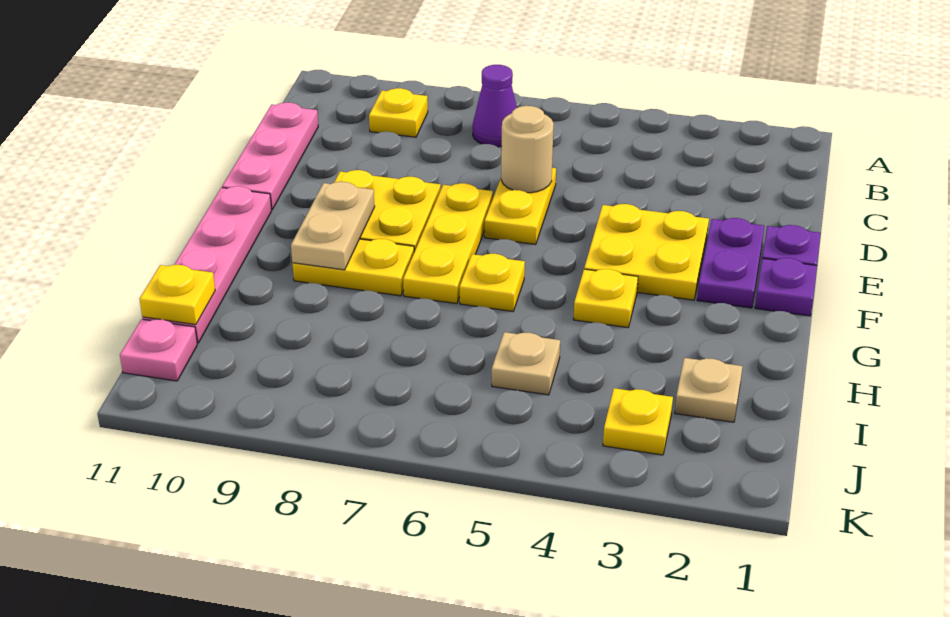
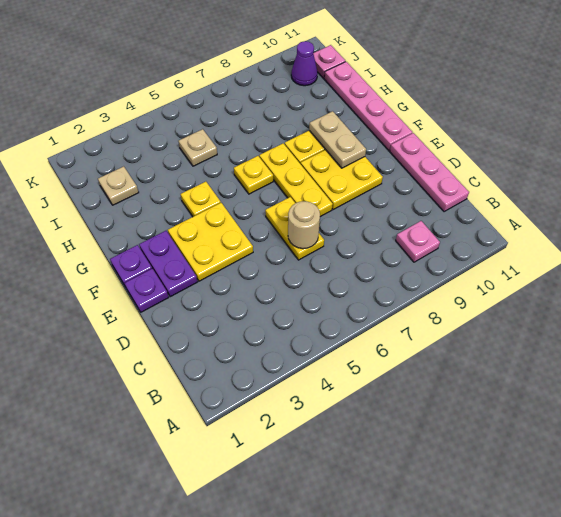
purple cone B7 level 1 -> purple cone J10 level 1
yellow plate B9 level 1 -> pink plate B9 level 1
yellow plate I11 level 2 -> none
yellow plate J3 level 1 -> none

